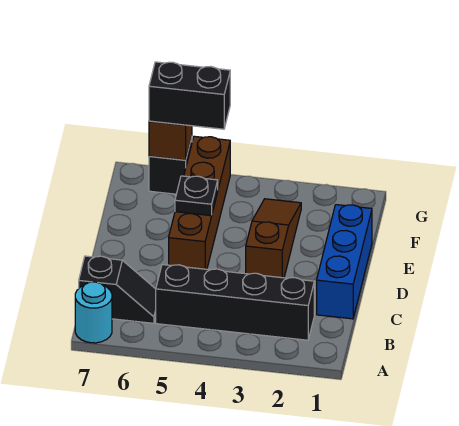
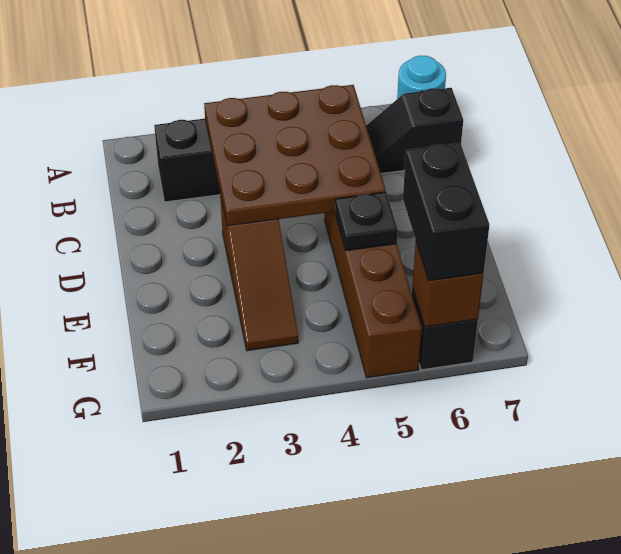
none -> brown plate B3:D5 level 2
blue brick C1:E1 level 1 -> none
black brick G5:G6 level 3 -> black brick F6:G6 level 3

